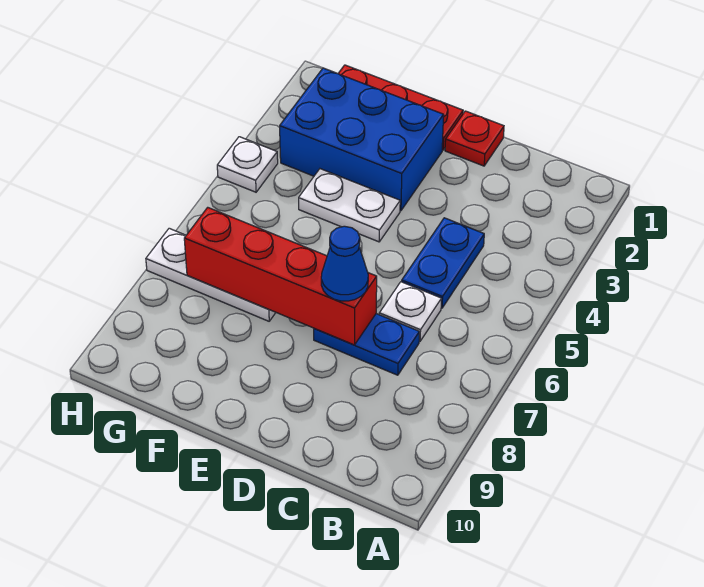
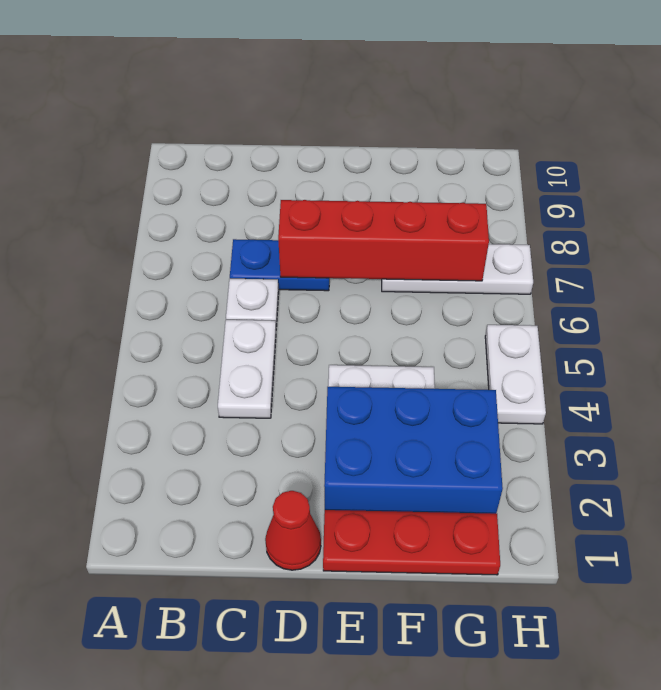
blue plate C4:C5 level 1 -> white plate C4:C5 level 1
red plate D1 level 1 -> red cone D1 level 1
blue cone D7 level 3 -> none
white plate H4 level 1 -> white plate H4:H5 level 1

